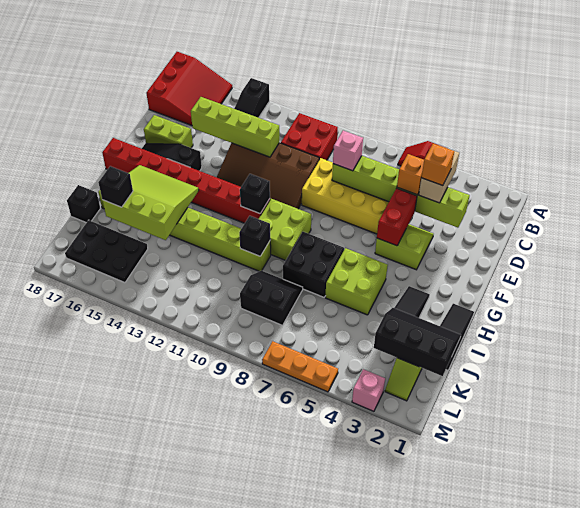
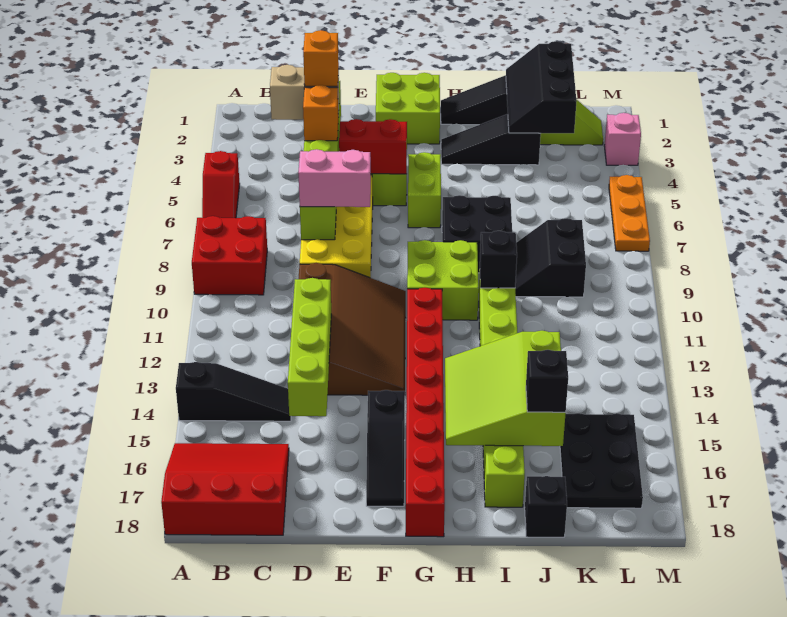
red brick B10:C11 level 1 -> red brick A8:B9 level 1
pink brick D8 level 3 -> pink brick D8:E8 level 3
lime brick E16:E17 level 1 -> lime brick G5:G6 level 1
black brick G11 level 2 -> none
lime brick H5:I6 level 1 -> lime brick F1:G2 level 1

